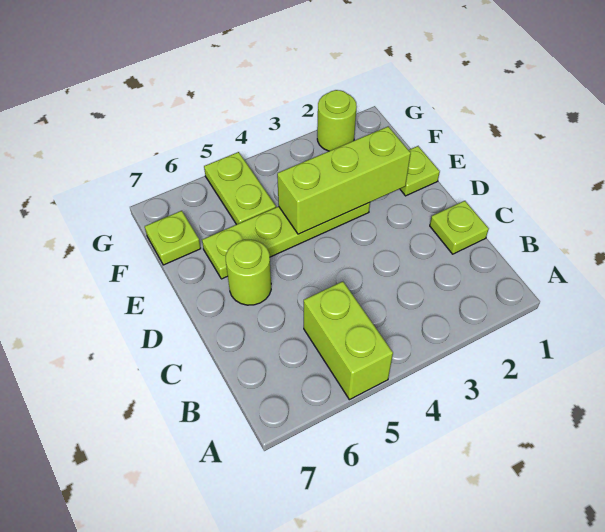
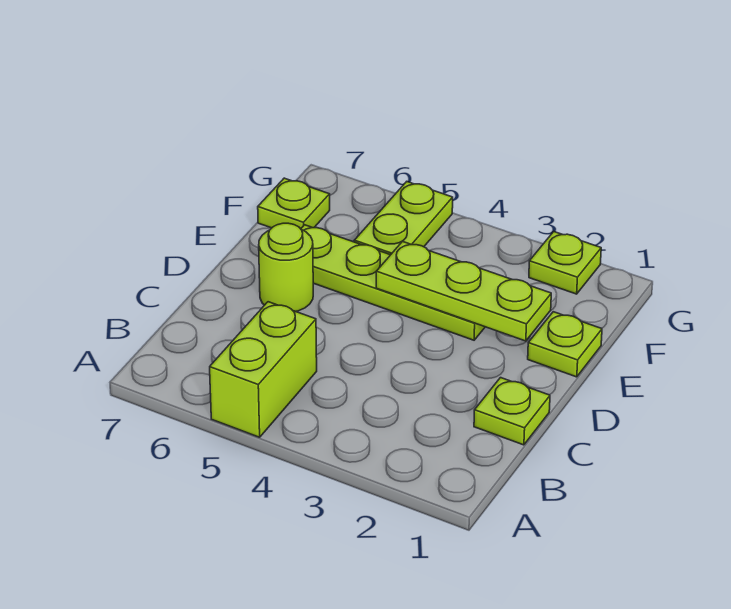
lime brick E2:E4 level 2 -> lime plate E2:E4 level 2
lime round brick G2 level 1 -> lime plate G2 level 1

